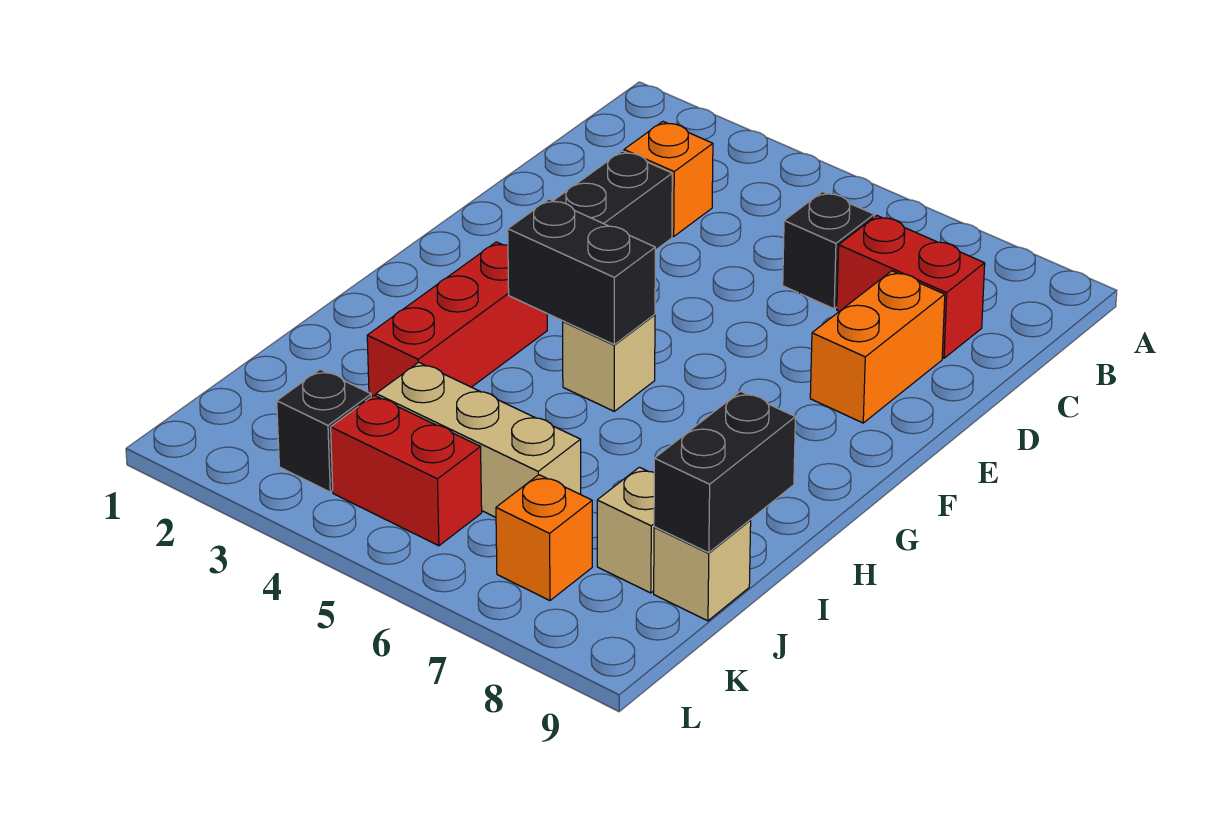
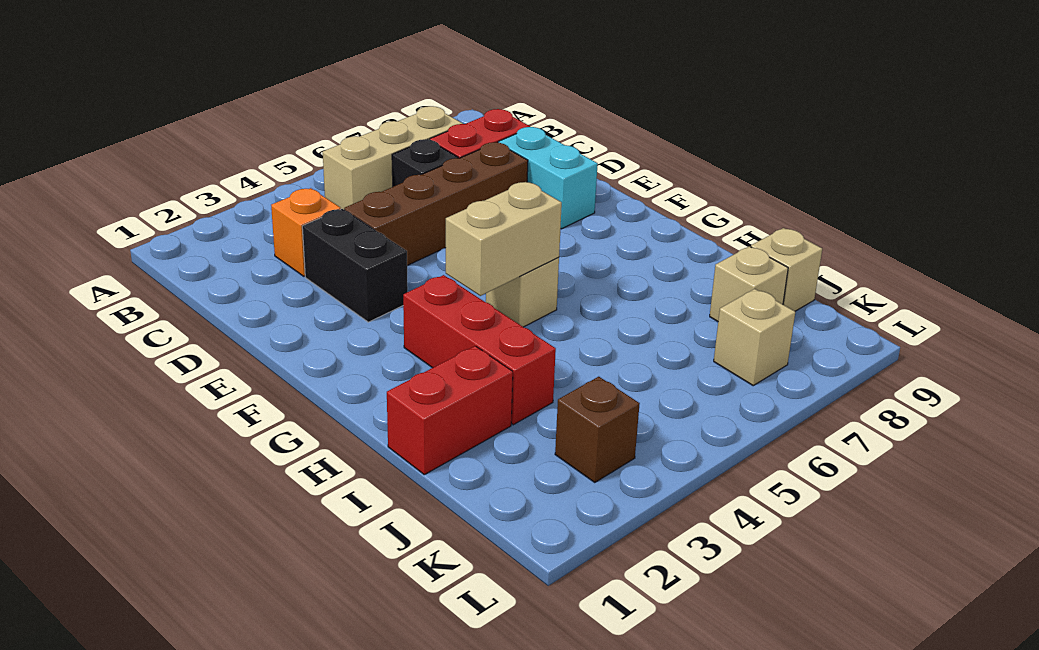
none -> brown brick D4:D7 level 1
orange brick D8:E8 level 1 -> cyan brick D8:E8 level 1
black brick G4:G5 level 2 -> tan brick G4:G5 level 2
black brick I9:J9 level 2 -> none
tan brick J4:J6 level 1 -> tan brick B5:B7 level 1
black brick K3 level 1 -> brown brick K3 level 1
red brick K4:K5 level 1 -> red brick I1:I2 level 1
orange brick K7 level 1 -> tan brick K7 level 1

